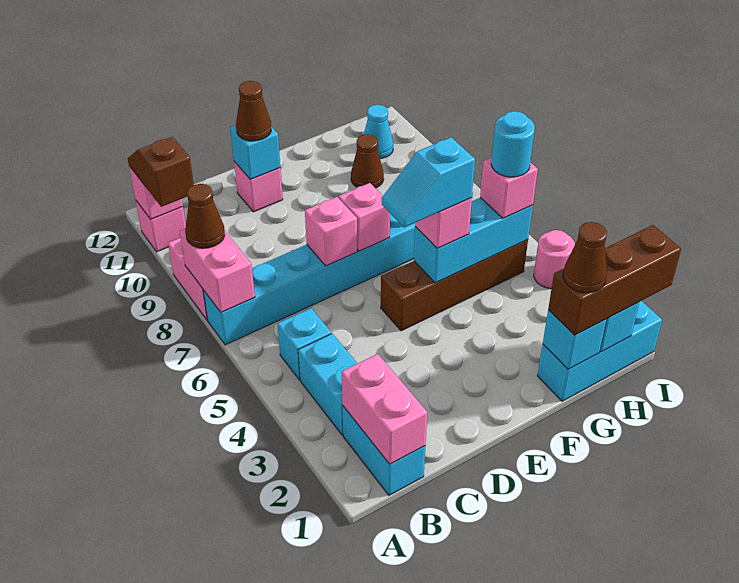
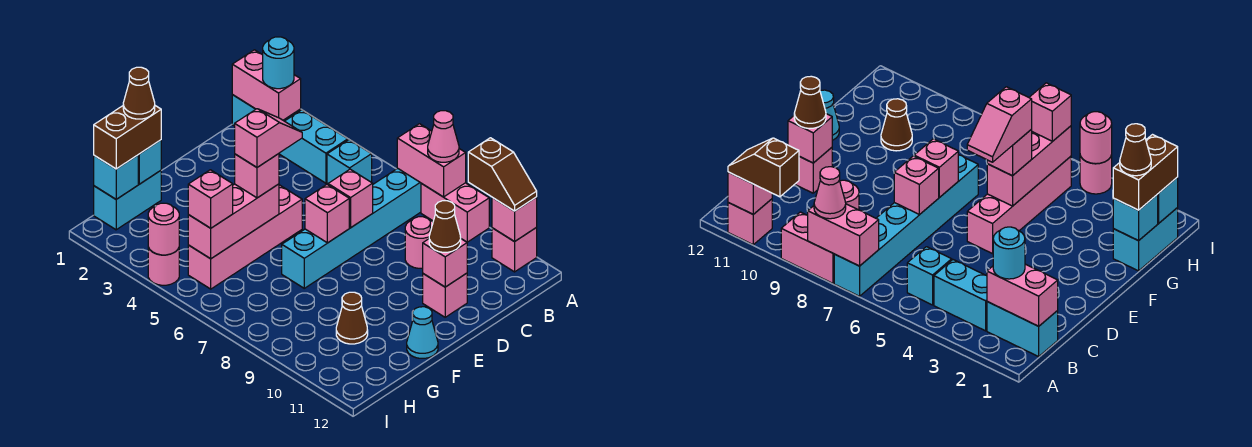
brown cone A8 level 3 -> pink cone A8 level 3
none -> pink round brick C9 level 1
cyan brick D11 level 2 -> pink brick D11 level 2
brown brick E5:H5 level 1 -> pink brick E5:H5 level 1
cyan slope E5:F5 level 4 top F -> pink slope E5:F5 level 4 top F
cyan brick F5:H5 level 2 -> pink brick F5:H5 level 2
cyan brick G1:I1 level 1 -> cyan brick G1:H1 level 1
brown brick G1:I1 level 3 -> brown brick G1:H1 level 3
cyan round brick H5 level 4 -> cyan round brick B2 level 3
cyan cone H11 level 1 -> cyan cone F12 level 1
none -> pink round brick I4 level 2

